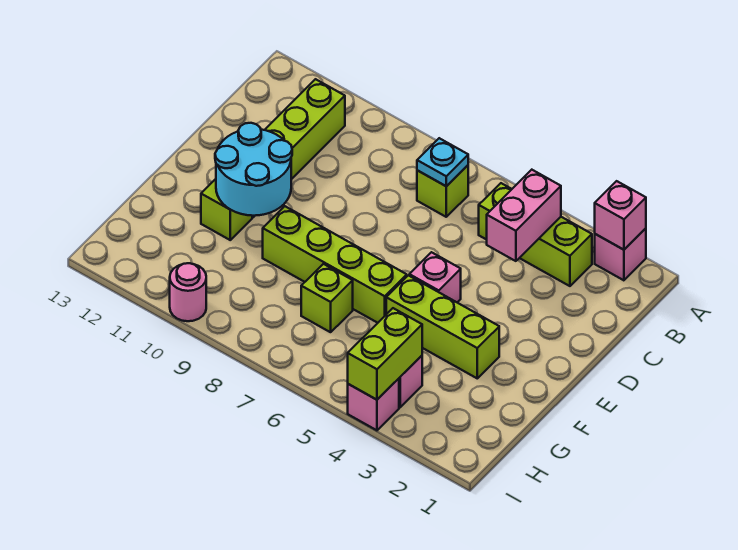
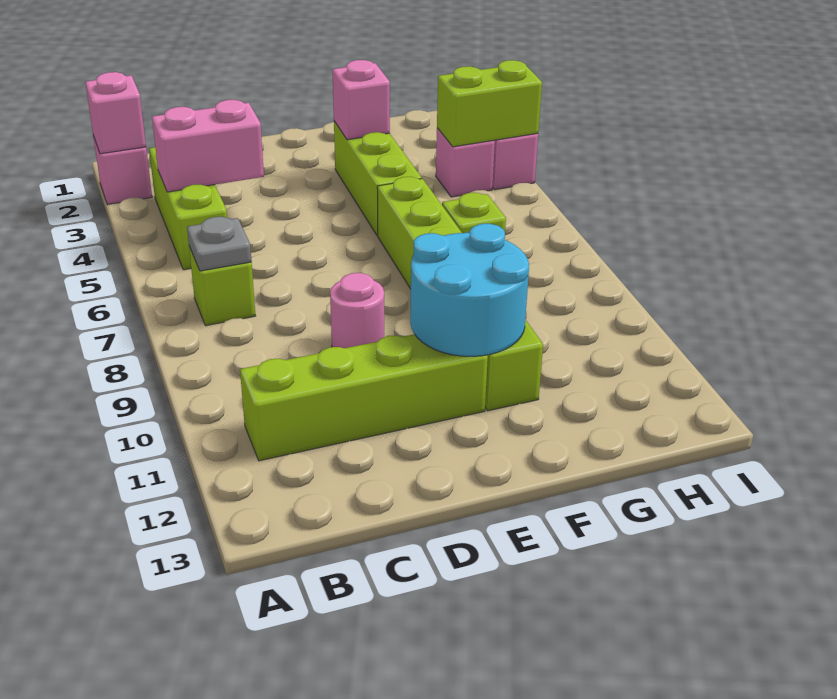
cyan plate B7 level 2 -> grey plate B7 level 2
pink brick E5 level 1 -> pink brick F3 level 2
pink round brick I10 level 1 -> pink round brick D9 level 1

